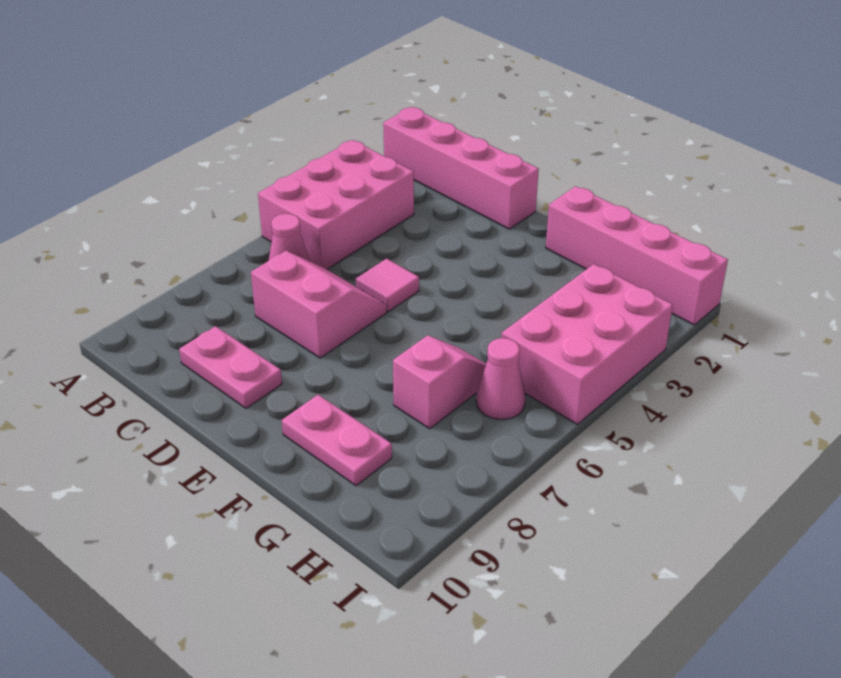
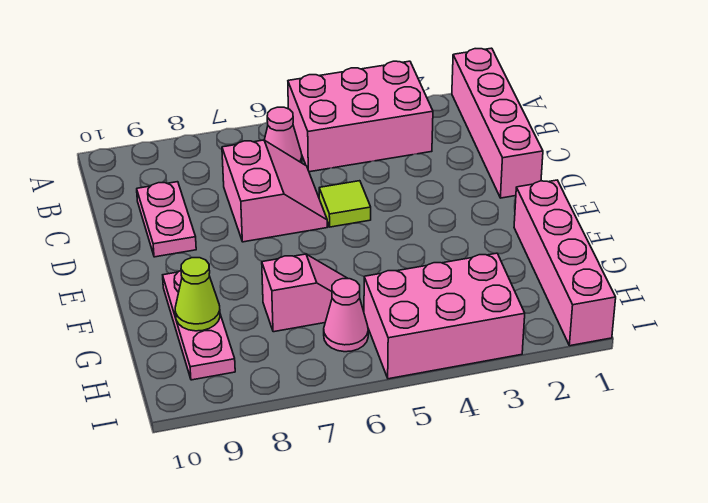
pink tile D5 level 1 -> lime tile D5 level 1
pink plate F9:G9 level 1 -> pink plate F9:H9 level 1
none -> lime cone G9 level 2

